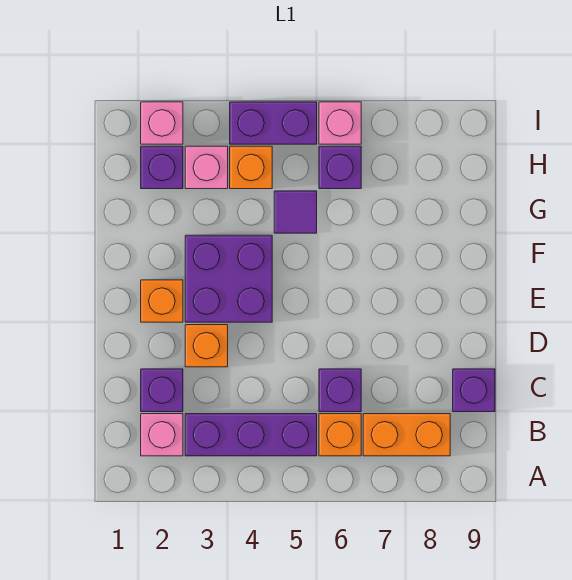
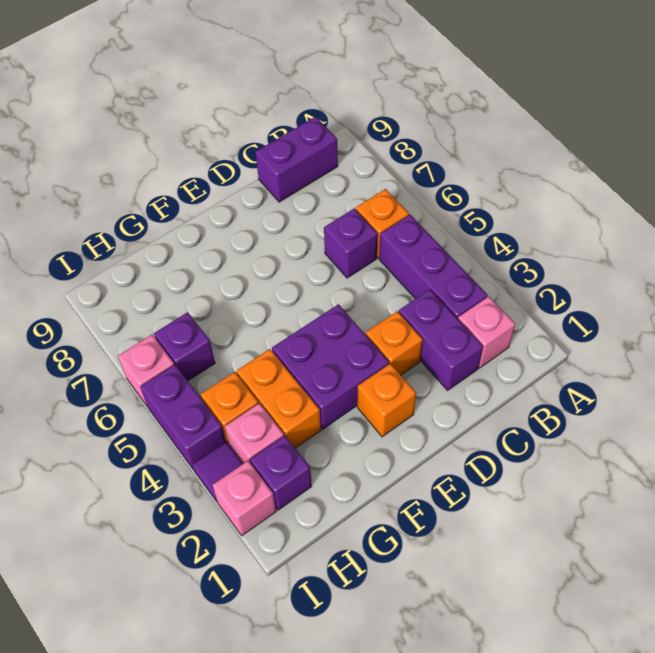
orange brick B7:B8 level 1 -> orange brick G3:G4 level 1
purple brick C2 level 1 -> purple brick C2:C3 level 1
purple brick C9 level 1 -> purple brick B9:C9 level 1
purple tile G5 level 1 -> purple tile I3 level 1

